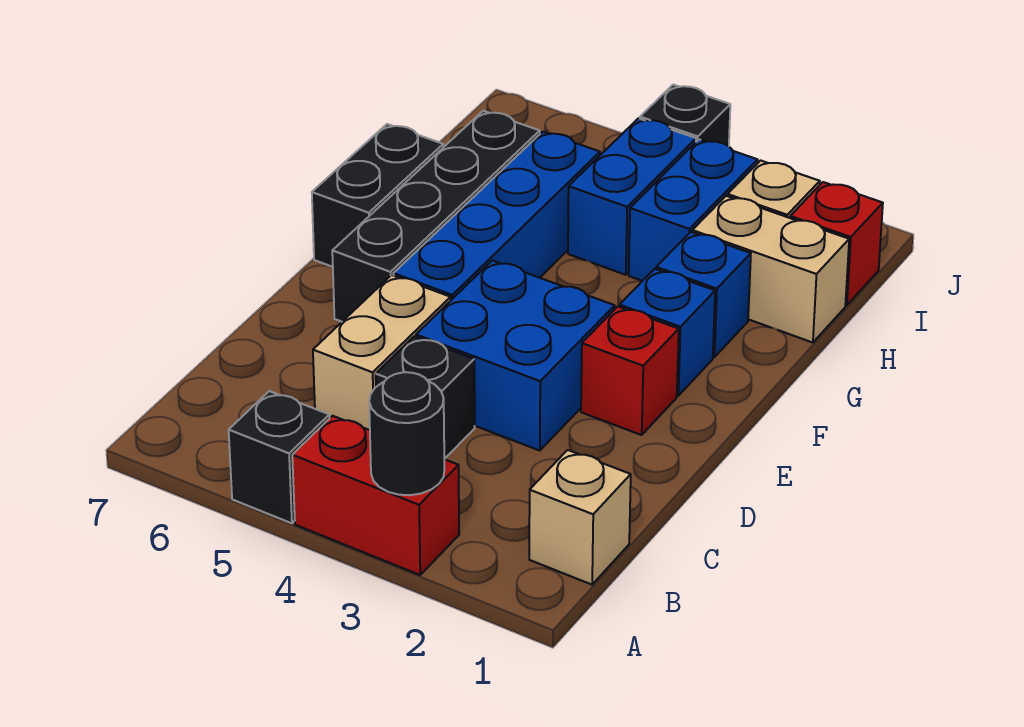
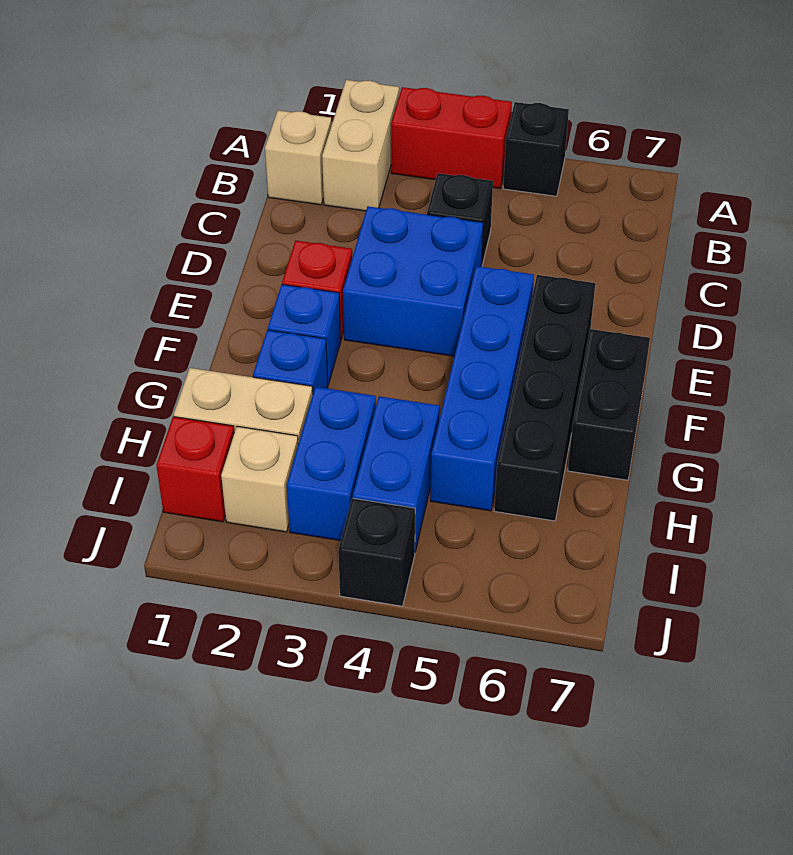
black round brick A3 level 2 -> none
tan brick C5:D5 level 1 -> tan brick A2:B2 level 1

